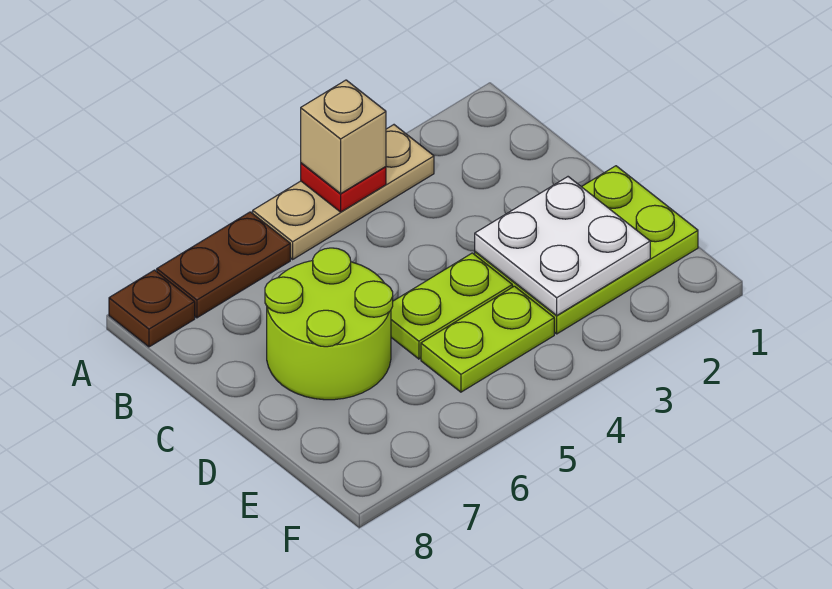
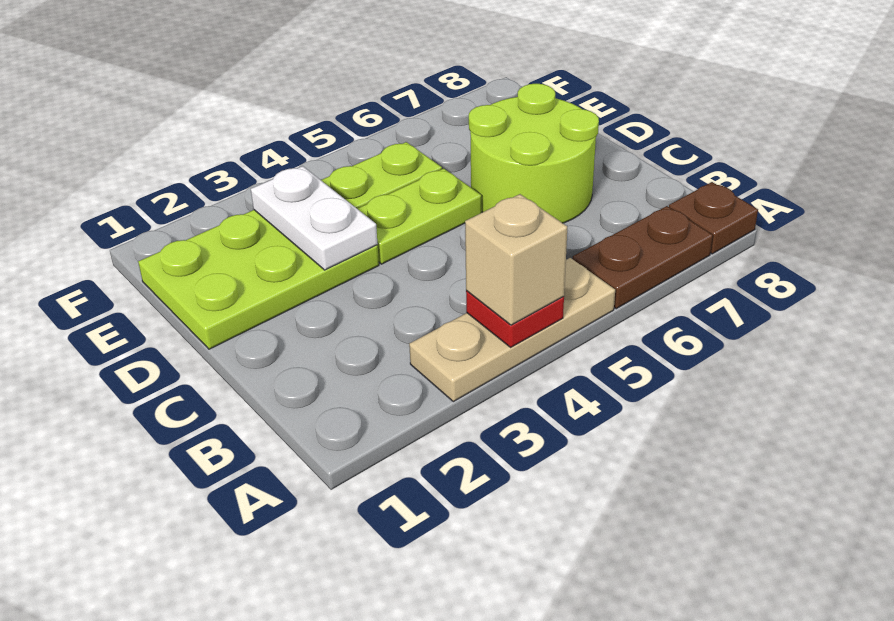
white plate D2:E3 level 2 -> white plate D3:E3 level 2

